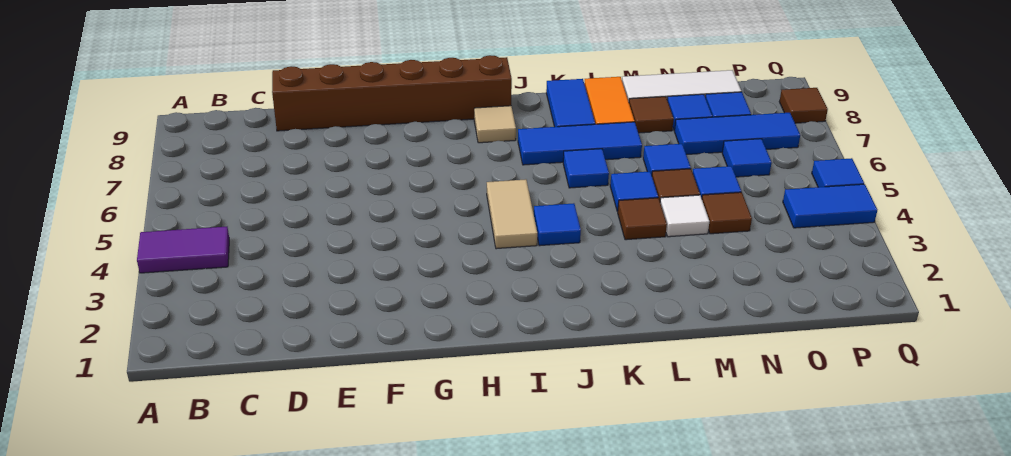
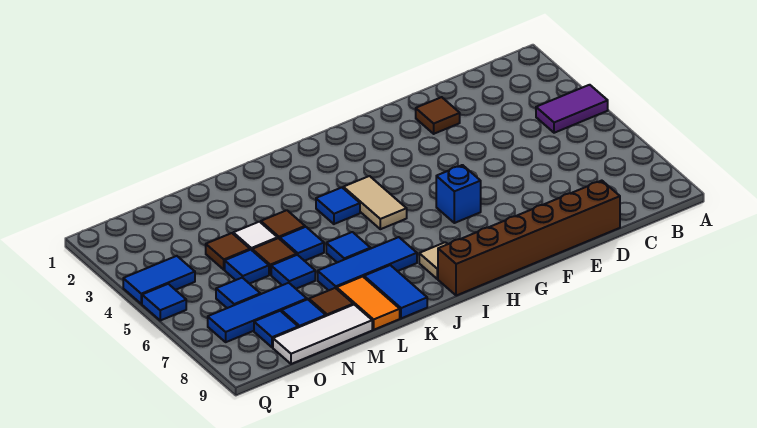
none -> blue brick G6 level 1
brown tile Q8 level 1 -> brown tile E2 level 1

